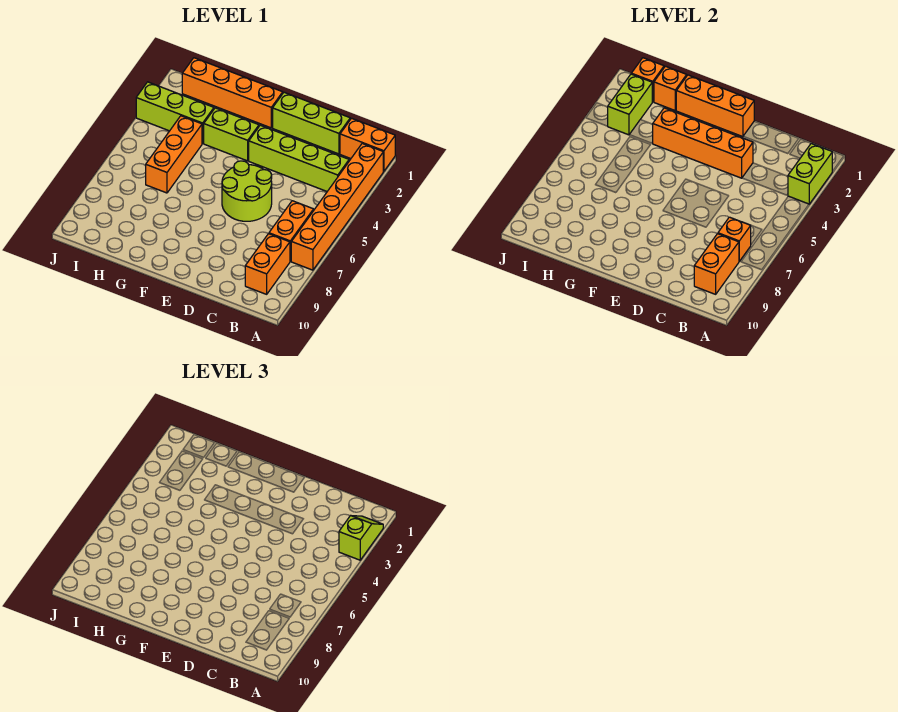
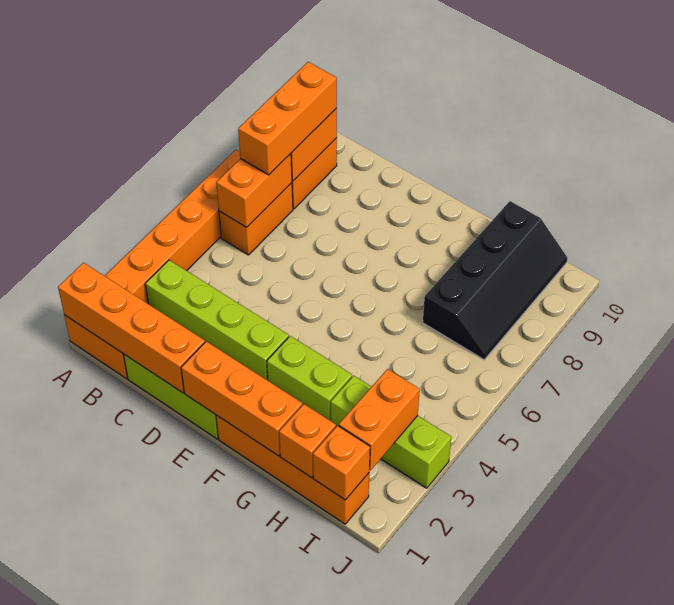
lime brick A2:A3 level 2 -> none
lime slope A2:A3 level 3 top 3 -> none
orange brick B7 level 2 -> orange brick B6:B7 level 2
orange brick D3:G3 level 2 -> orange brick A1:D1 level 2
lime round brick D5:E6 level 1 -> none
orange brick H4:H6 level 1 -> orange brick B7:B9 level 3
none -> black slope H7:I10 level 1 top H
lime brick I2:I3 level 2 -> orange brick I2:I3 level 2

